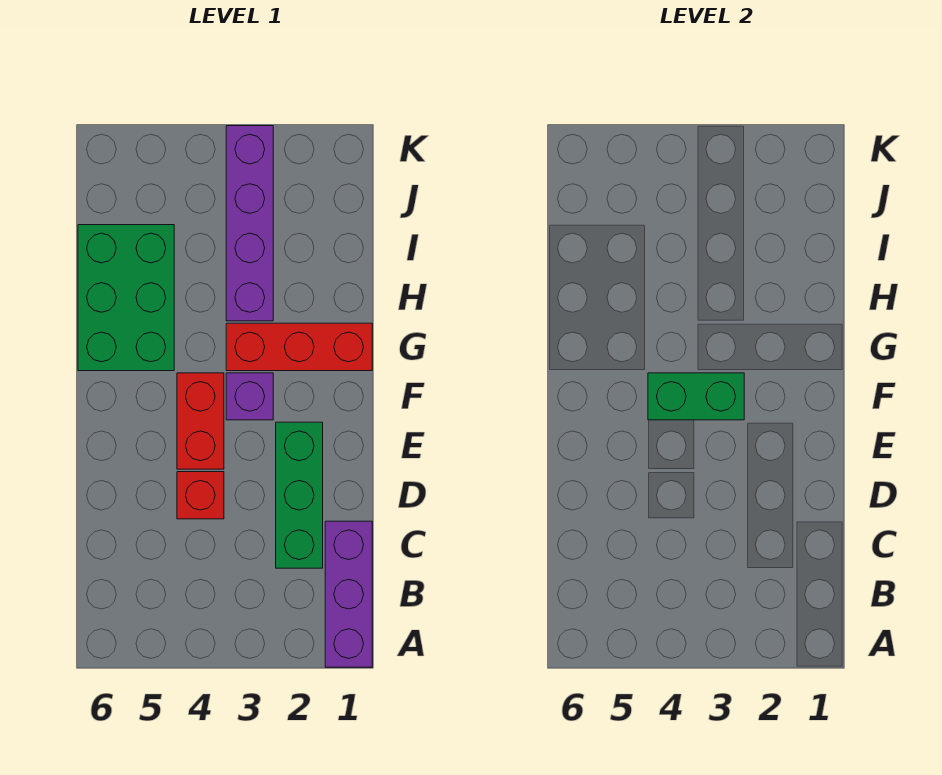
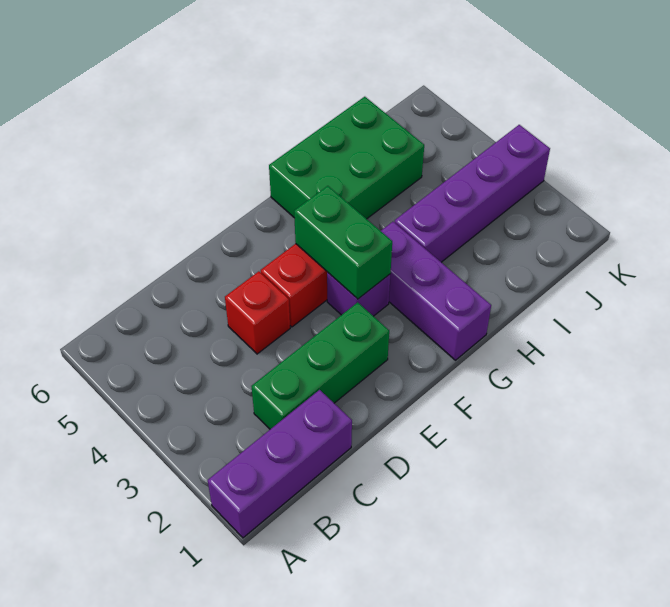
red brick G1:G3 level 1 -> purple brick G1:G3 level 1

